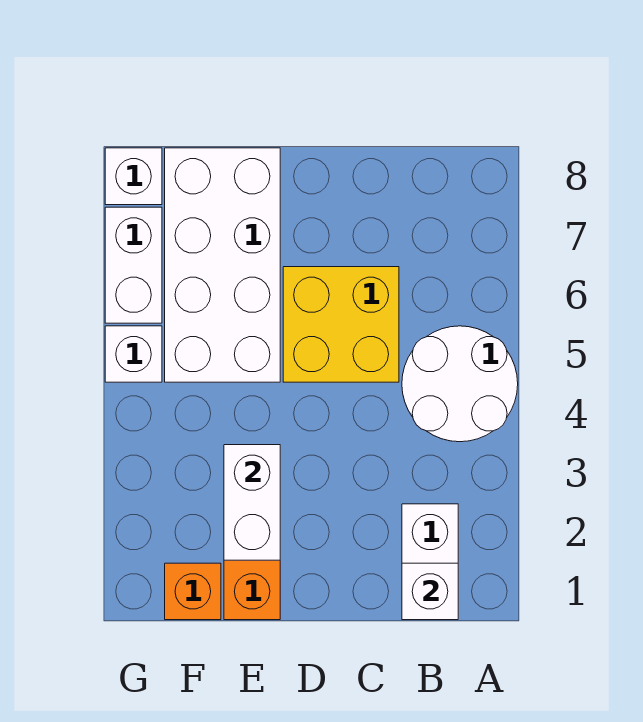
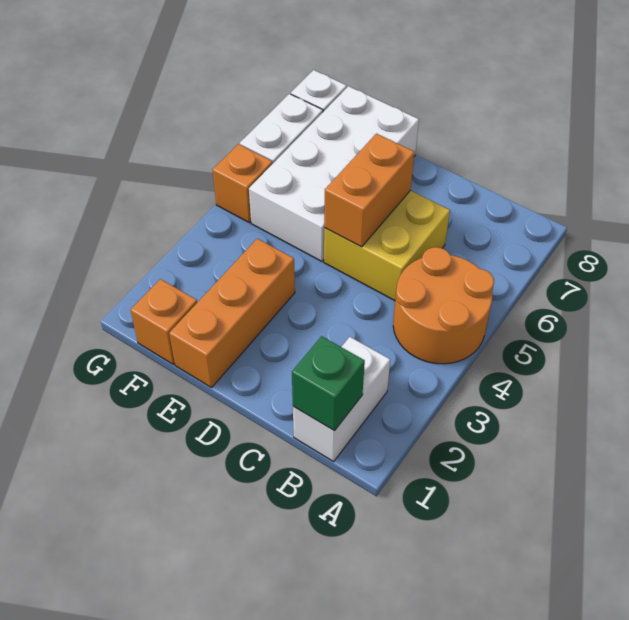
white round brick A4:B5 level 1 -> orange round brick A4:B5 level 1
white brick B1 level 2 -> green brick B1 level 2
none -> orange brick D5:D6 level 2
white brick E2:E3 level 2 -> none
white brick G5 level 1 -> orange brick G5 level 1

